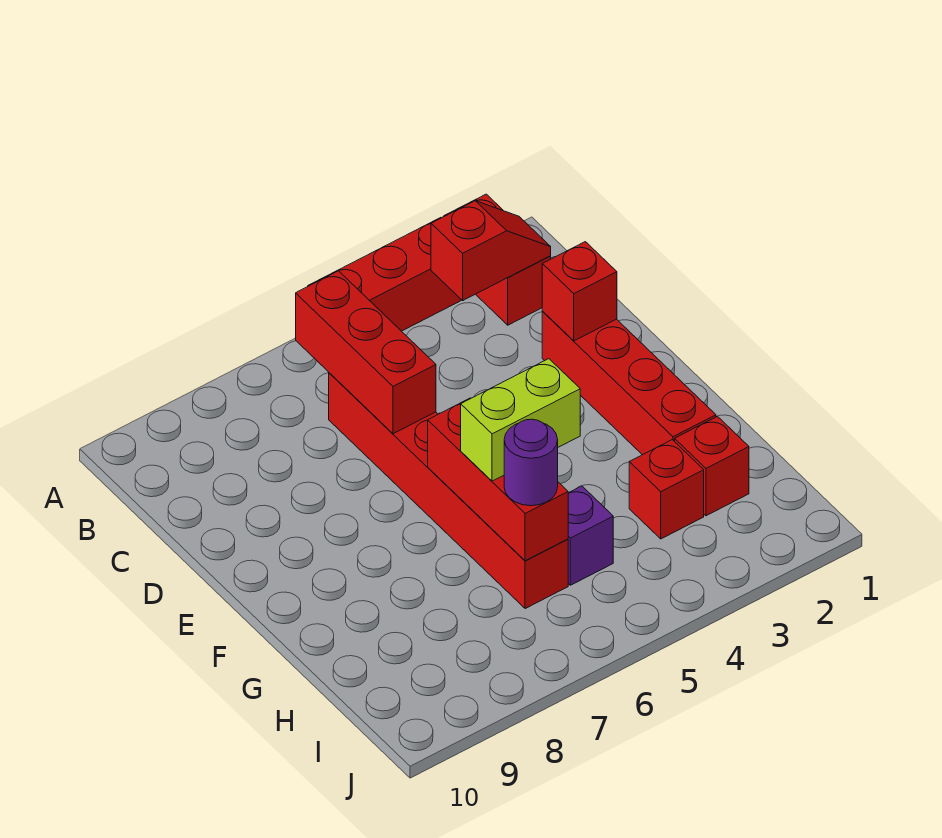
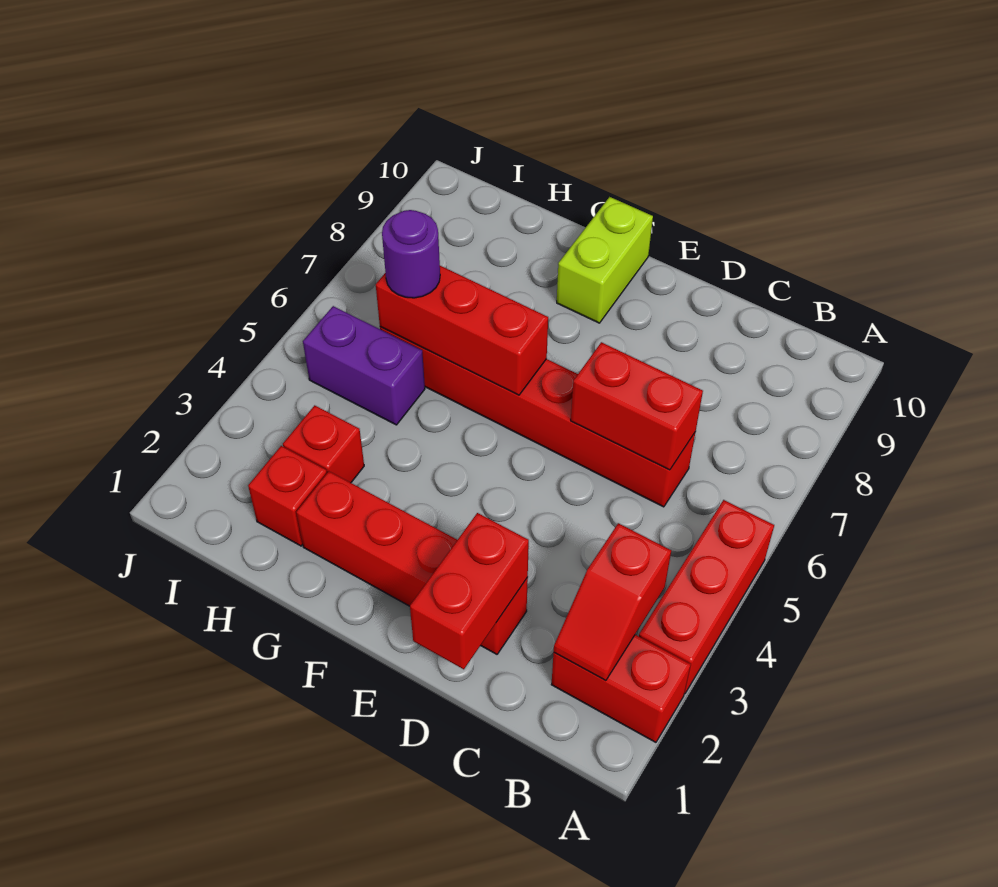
red brick B6:D6 level 2 -> red brick C6:D6 level 2
red brick D2 level 2 -> red brick D1:D2 level 2
lime brick G5:G6 level 3 -> lime brick F9:F10 level 1
purple brick H5 level 1 -> purple brick H5:I5 level 1

